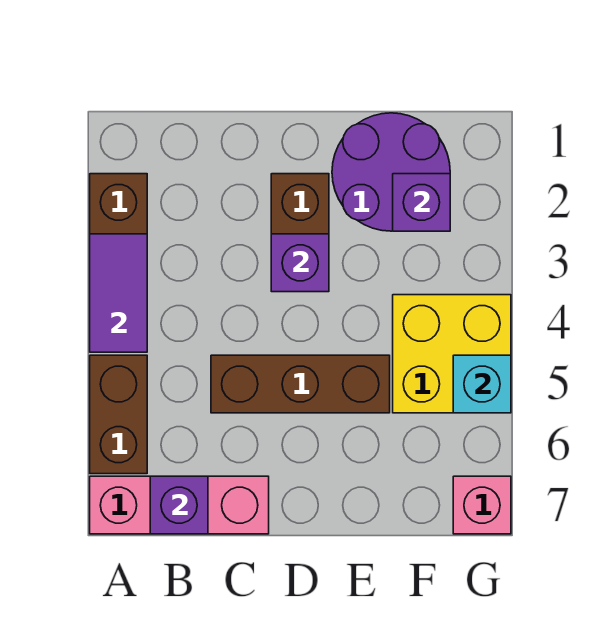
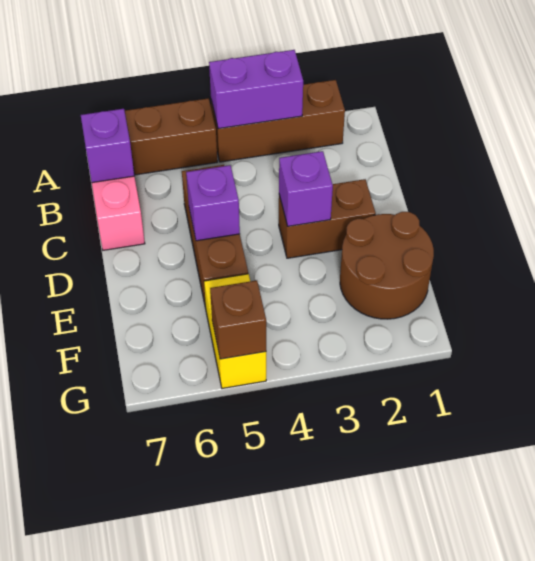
purple tile A3:A4 level 2 -> purple brick A3:A4 level 2
purple round brick E1:F2 level 1 -> brown round brick E1:F2 level 1
purple brick F2 level 2 -> purple brick D5 level 2
yellow brick F4:G5 level 1 -> yellow brick F5:G5 level 1
cyan brick G5 level 2 -> brown brick G5 level 2
pink brick G7 level 1 -> none

